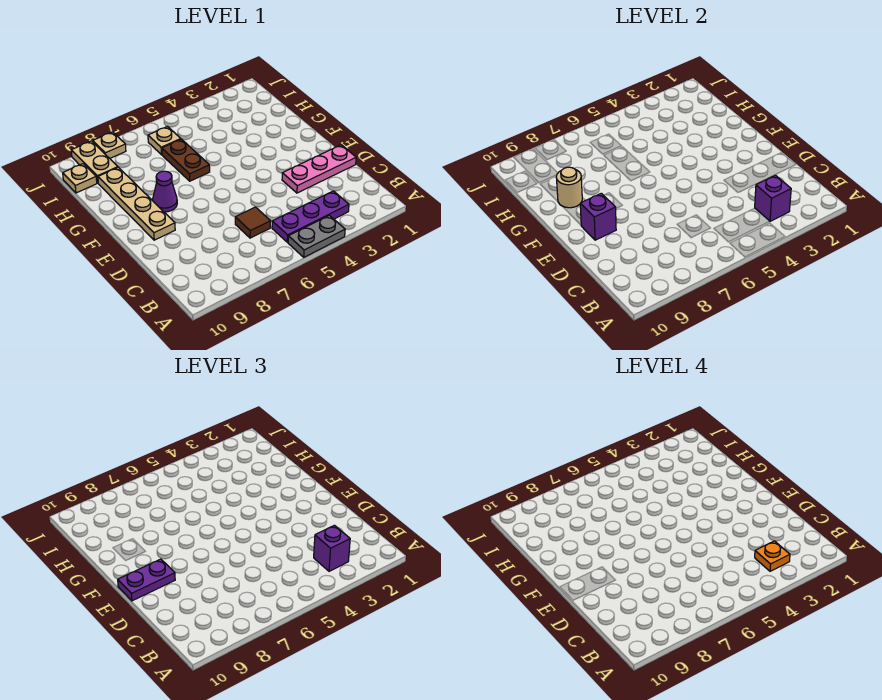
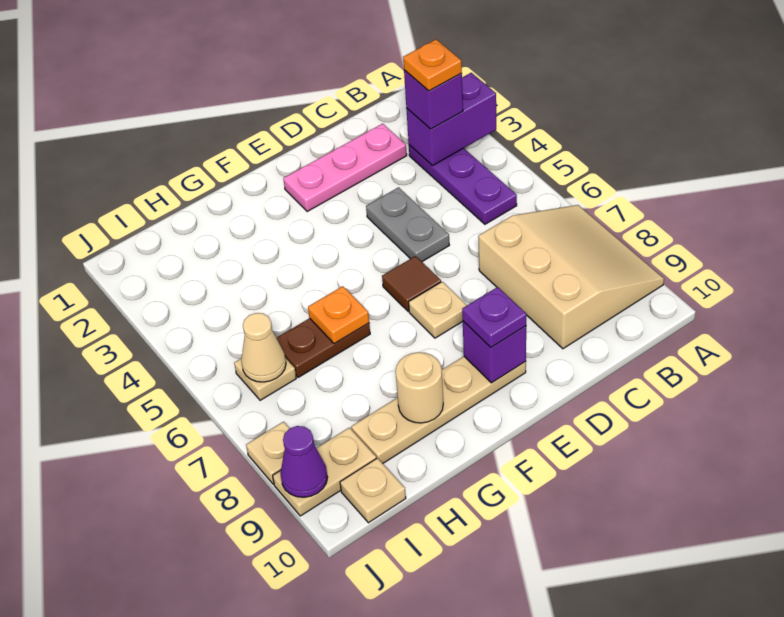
grey plate A4:A5 level 1 -> grey plate D4:D5 level 1
none -> tan slope A7:C9 level 1 top C
purple brick B3 level 2 -> purple brick A3:B3 level 2
brown tile C6 level 1 -> brown tile E6 level 1
pink plate D1:D3 level 1 -> pink plate C2:E2 level 1
none -> tan plate E7 level 1
purple plate E9:E10 level 3 -> purple plate E9 level 3
purple cone F8 level 1 -> purple cone J9 level 2
none -> orange plate G6 level 2
none -> tan cone I6 level 2

